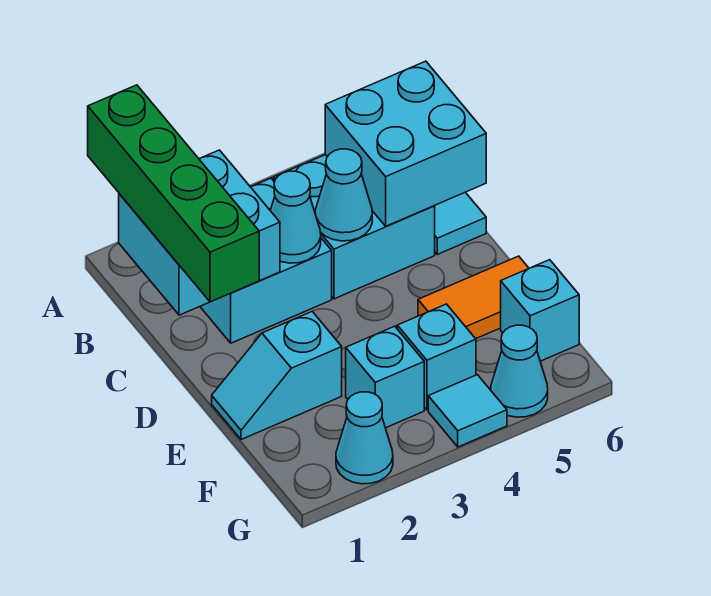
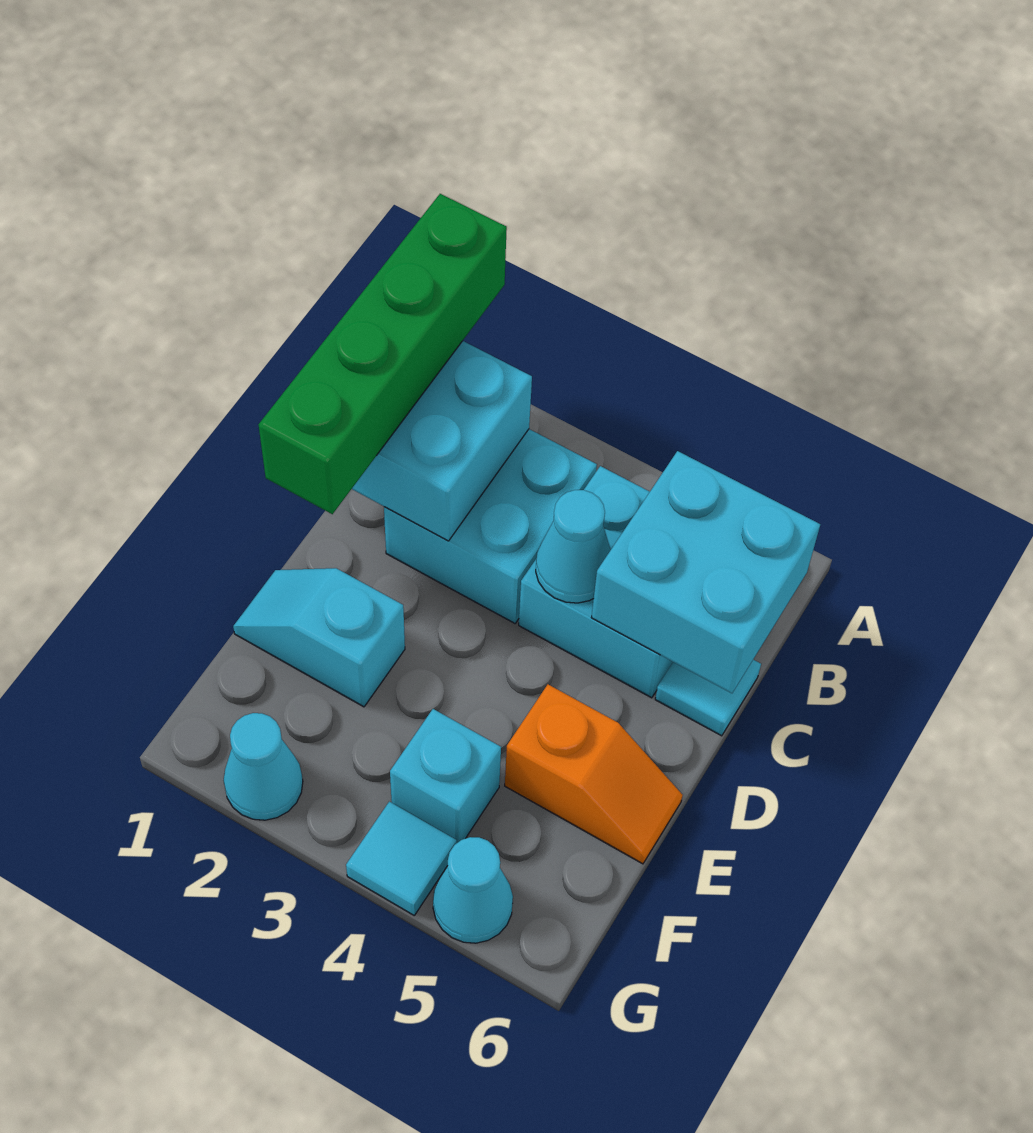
cyan cone C3 level 2 -> none
orange tile E5:E6 level 1 -> orange slope E5:E6 level 1 top 5
cyan brick F3 level 1 -> none
cyan brick F6 level 1 -> none

